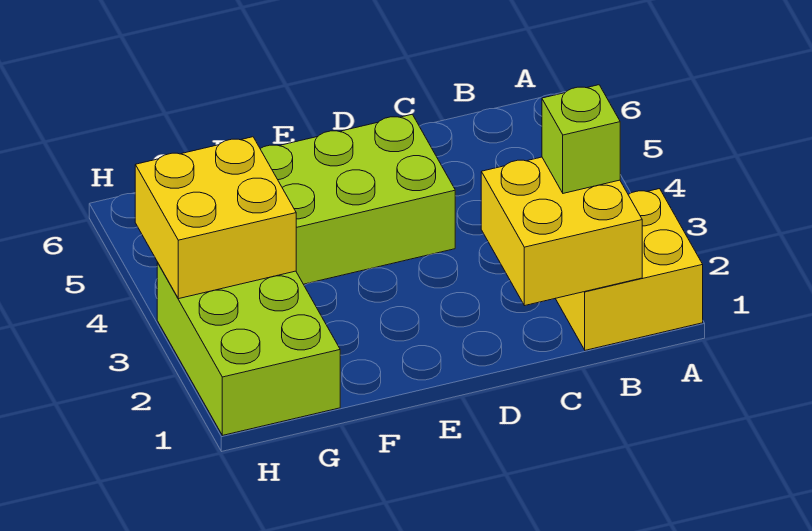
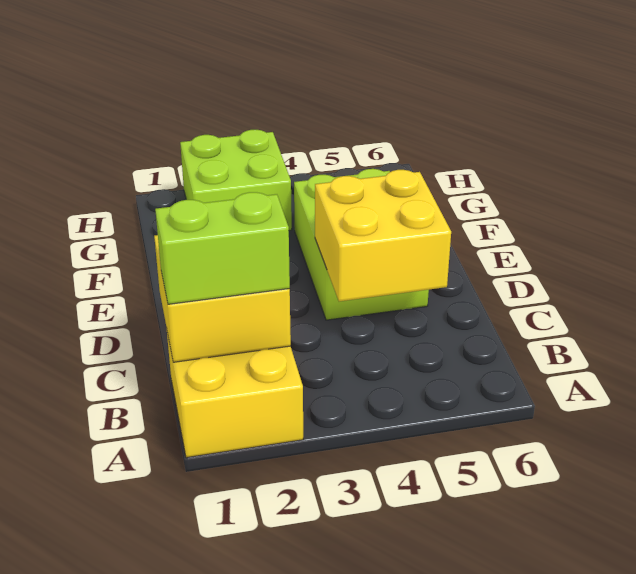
lime brick B2 level 3 -> lime brick B1:B2 level 3
lime brick G1:H3 level 1 -> lime brick G2:H3 level 1
yellow brick G3:H4 level 2 -> yellow brick C4:D5 level 2

